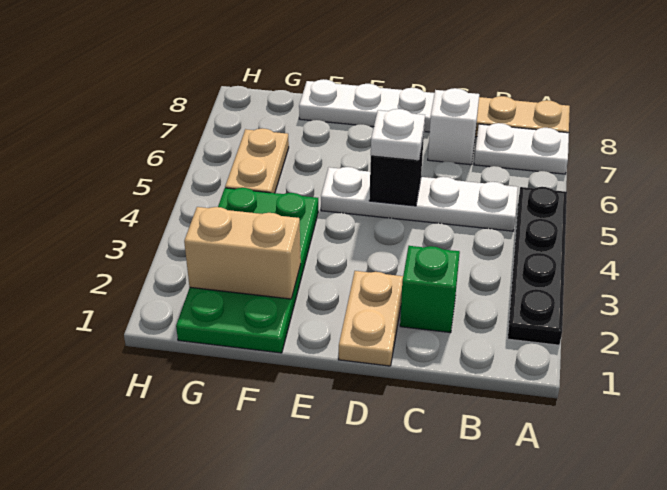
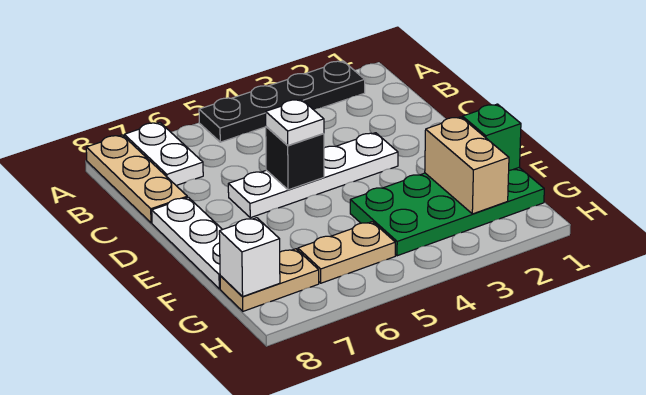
white plate B5:E5 level 1 -> white plate D3:D6 level 1
green brick C2 level 1 -> green brick F1 level 2
white brick C7 level 1 -> white brick G8 level 2
tan plate D1:D2 level 1 -> tan plate G7:G8 level 1

